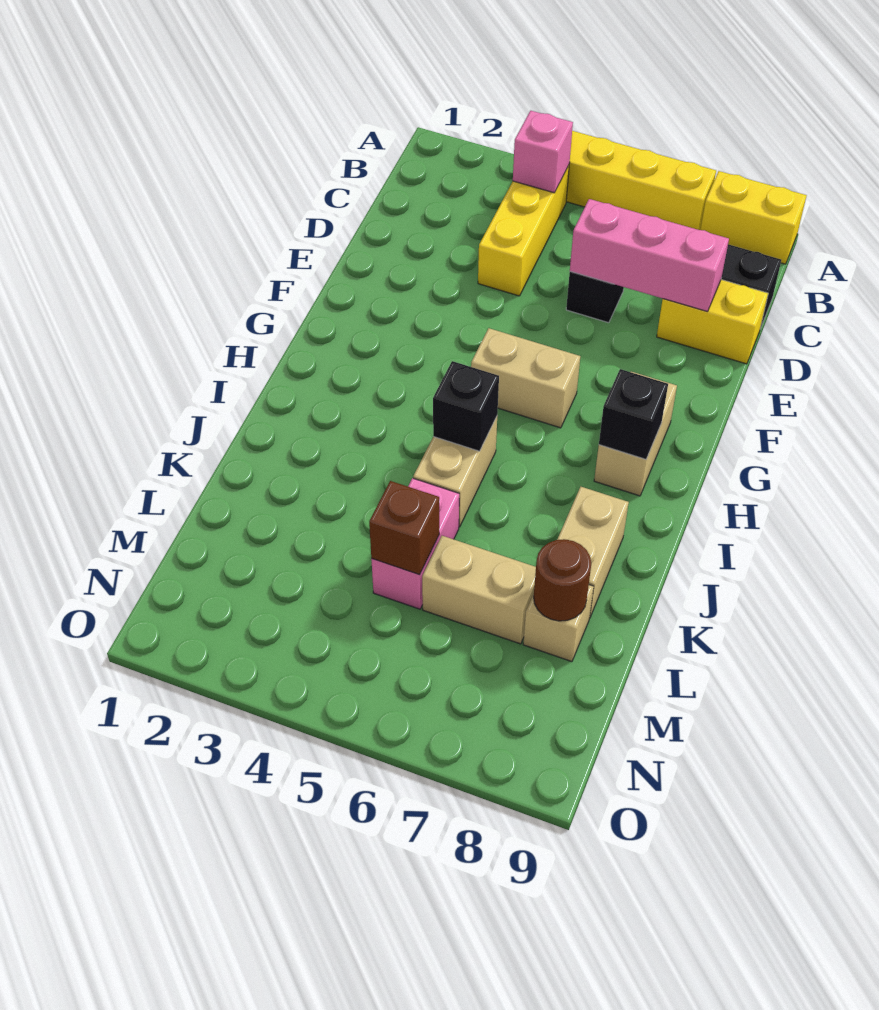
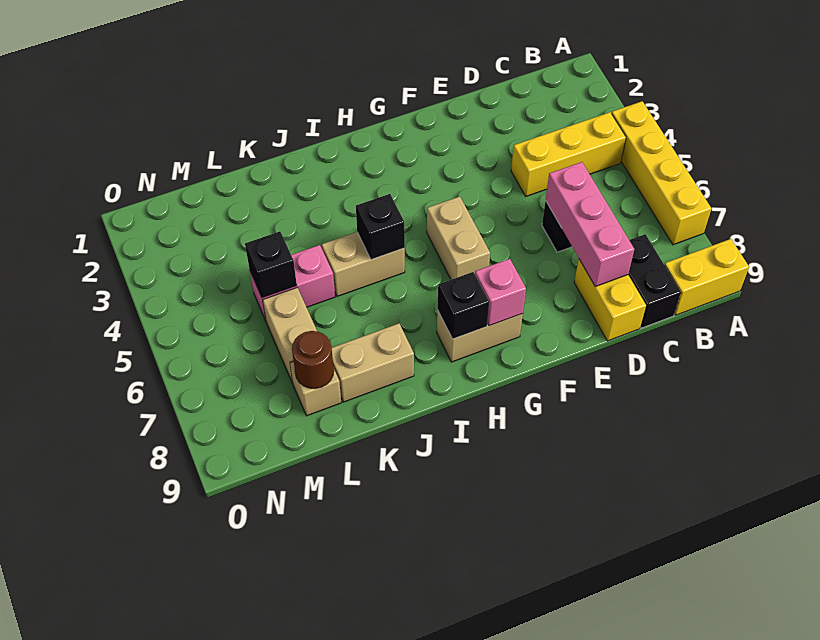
yellow brick A8:A9 level 1 -> yellow brick A9:B9 level 1
pink brick B4 level 2 -> pink brick G8 level 2
brown brick L5 level 2 -> black brick L5 level 2

